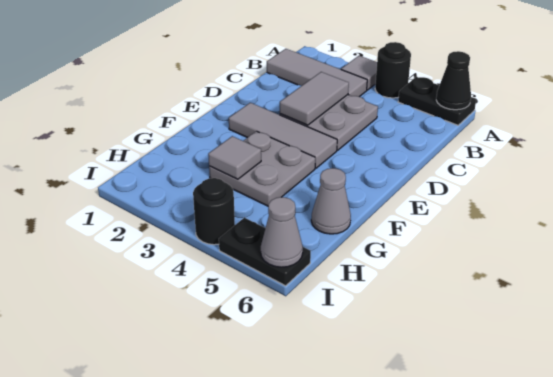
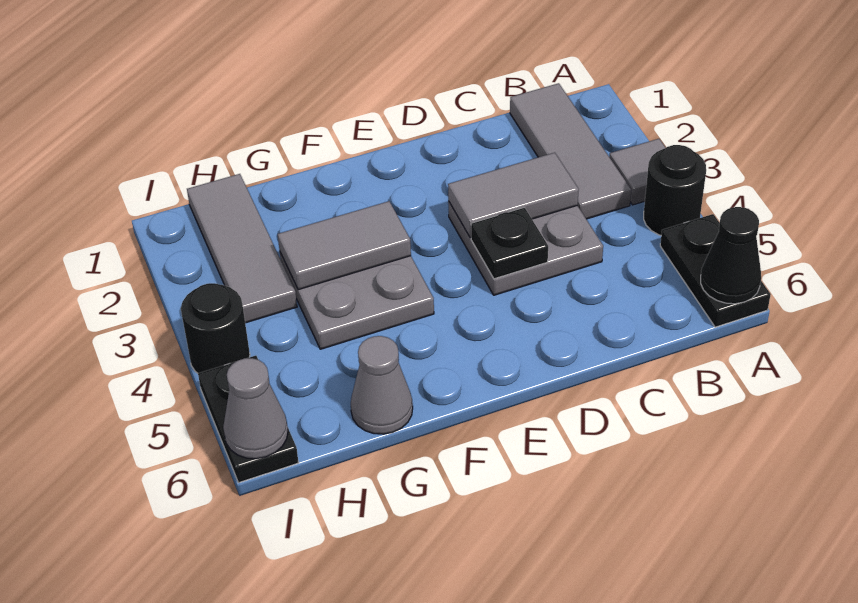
none -> black plate D4 level 2
grey tile E2:E4 level 1 -> grey tile H1:H3 level 1
grey tile G3 level 2 -> grey tile F3:G3 level 2

